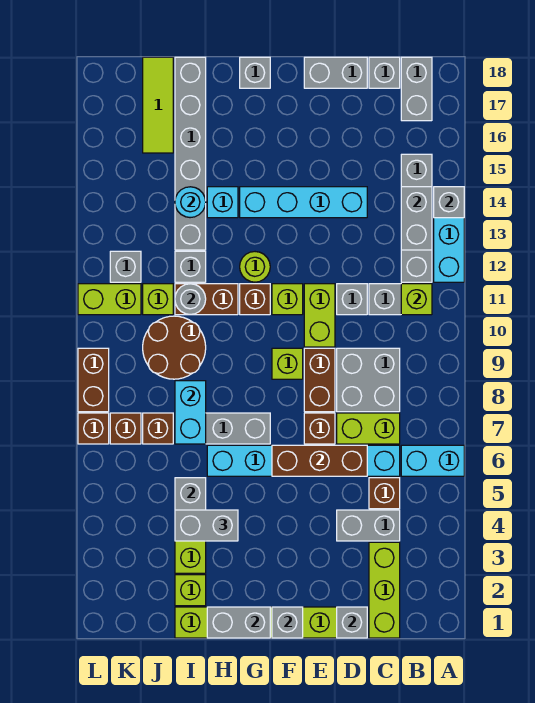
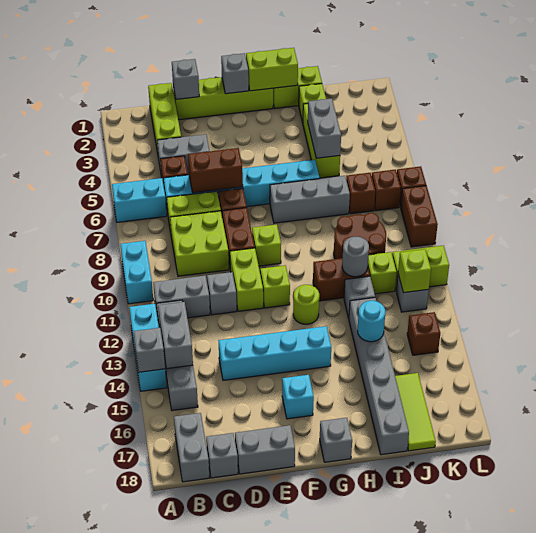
lime brick B11 level 2 -> lime brick K12 level 2
grey brick C8:D9 level 1 -> lime brick C8:D9 level 1
brown brick D6:F6 level 2 -> brown brick D6:E6 level 2
grey brick G1:H1 level 2 -> lime brick G1:H1 level 2
brown brick G11 level 1 -> brown brick K14 level 1
grey brick H4:I4 level 3 -> none
cyan brick H14 level 1 -> cyan brick F16 level 1
cyan brick I7:I8 level 2 -> cyan brick A9:A10 level 1

